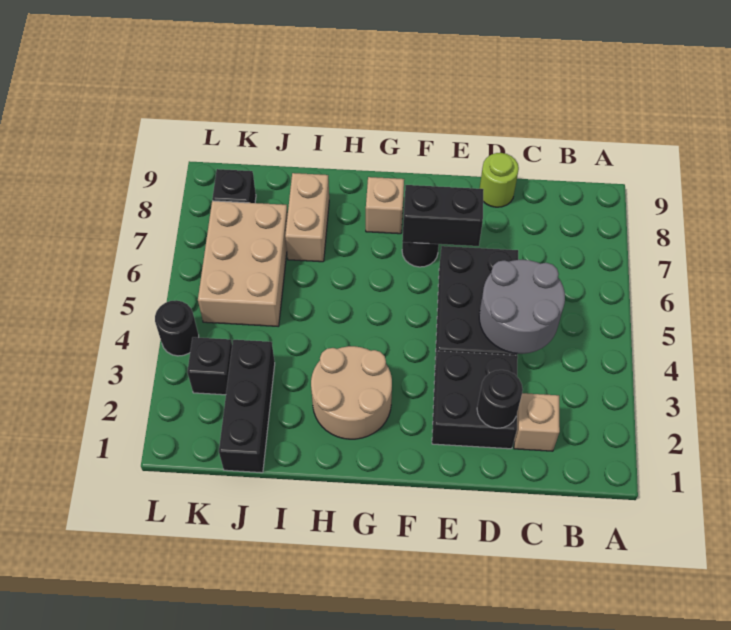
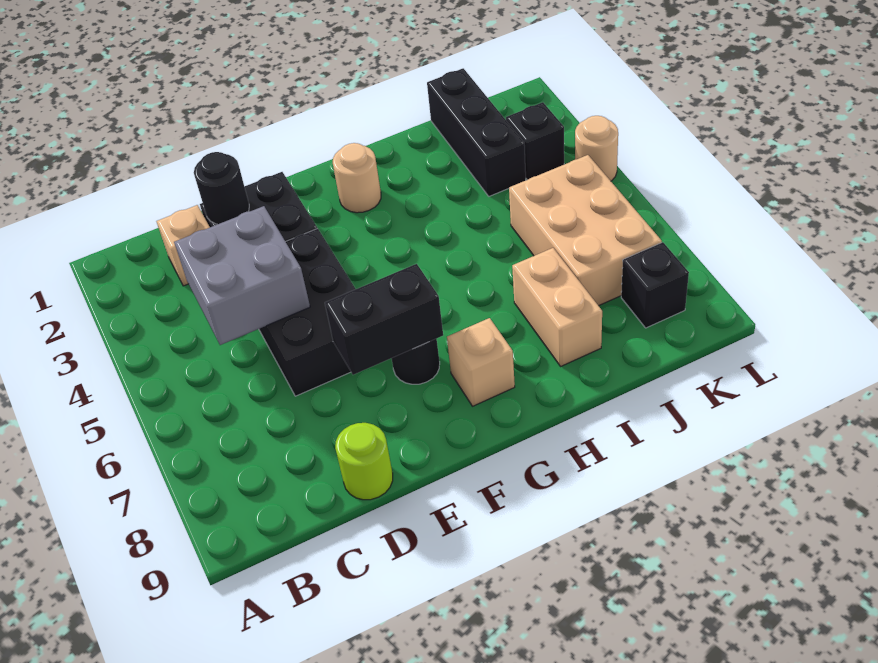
grey round brick C4:D5 level 2 -> grey brick C4:D5 level 2
tan round brick G2:H3 level 1 -> tan round brick G2 level 1
black round brick L4 level 1 -> tan round brick L4 level 1

